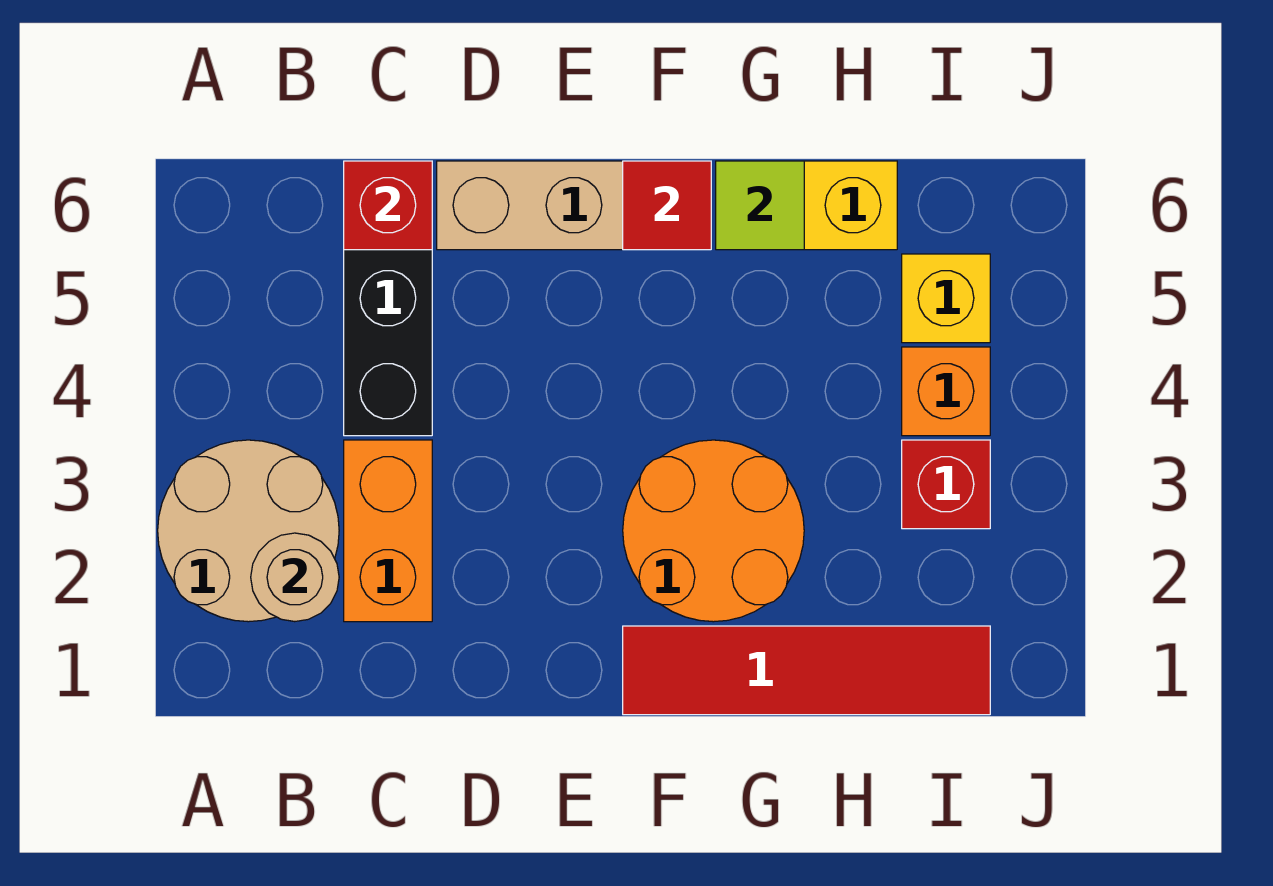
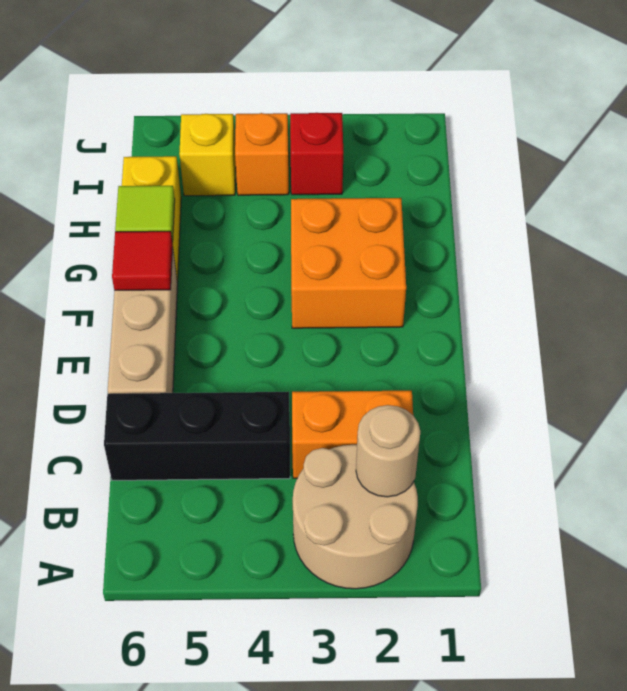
red brick C6 level 2 -> none
red tile F1:I1 level 1 -> none
orange round brick F2:G3 level 1 -> orange brick F2:G3 level 1

